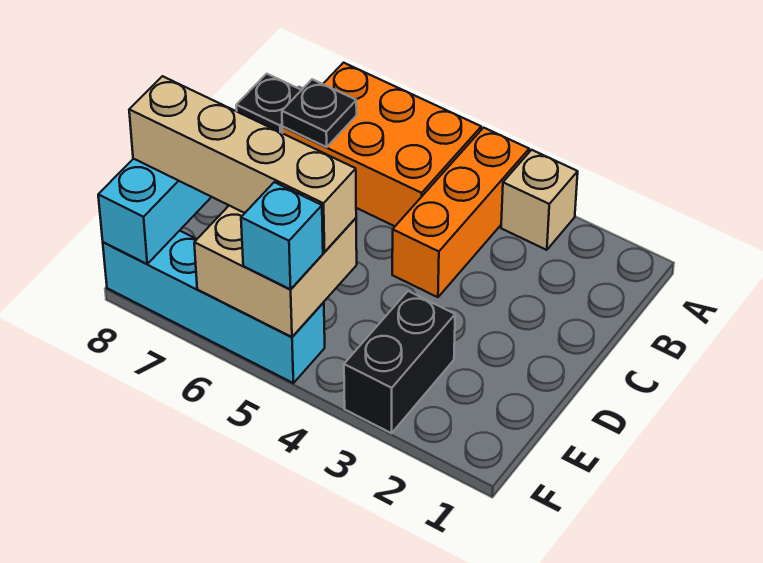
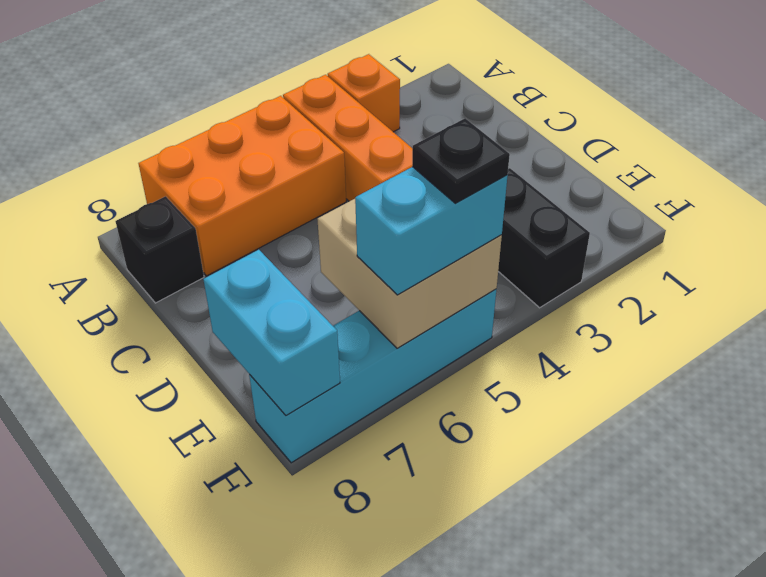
tan brick A3 level 1 -> orange brick A3 level 1
black plate B7 level 2 -> black plate F5 level 4
tan brick E5:E8 level 3 -> none
cyan brick F5 level 3 -> cyan brick F5:F6 level 3

